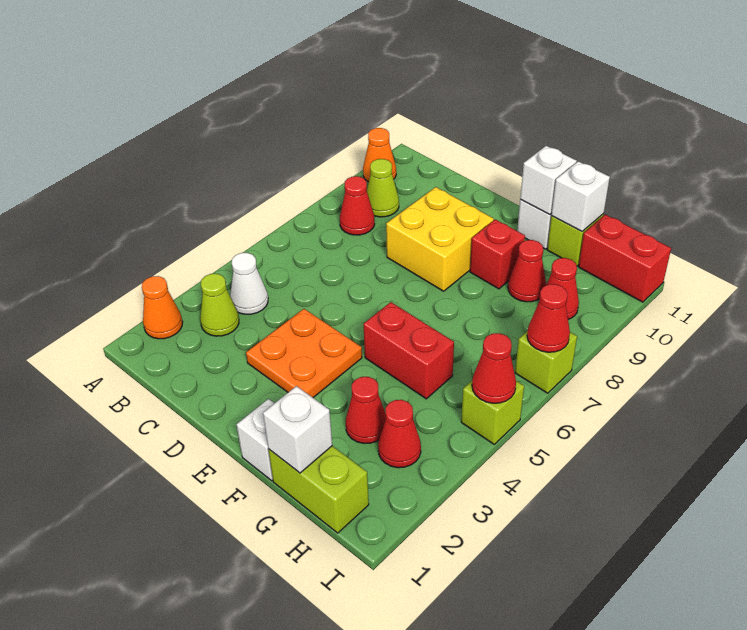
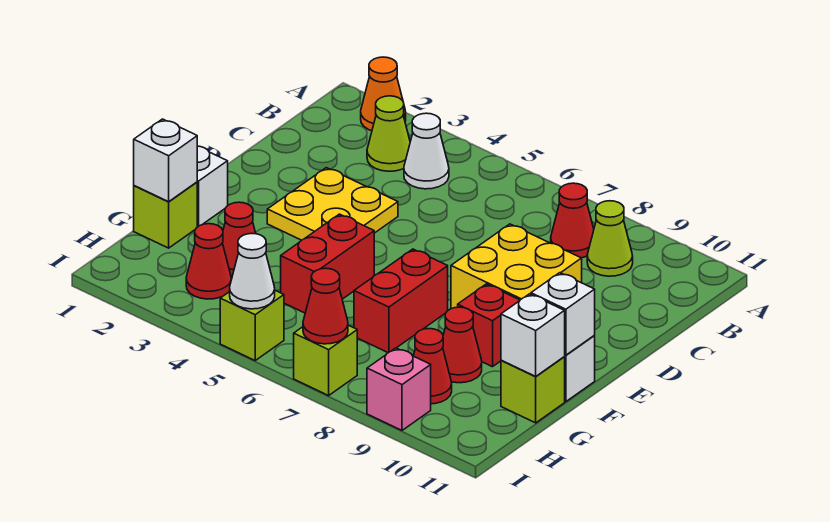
orange cone A10 level 1 -> none
orange plate D3:E4 level 1 -> yellow plate D3:E4 level 1
lime brick G1:H1 level 1 -> lime brick G1 level 1
red brick H11:I11 level 1 -> red brick F7:G7 level 1
red cone I5 level 2 -> white cone I5 level 2
none -> pink brick I9 level 1

